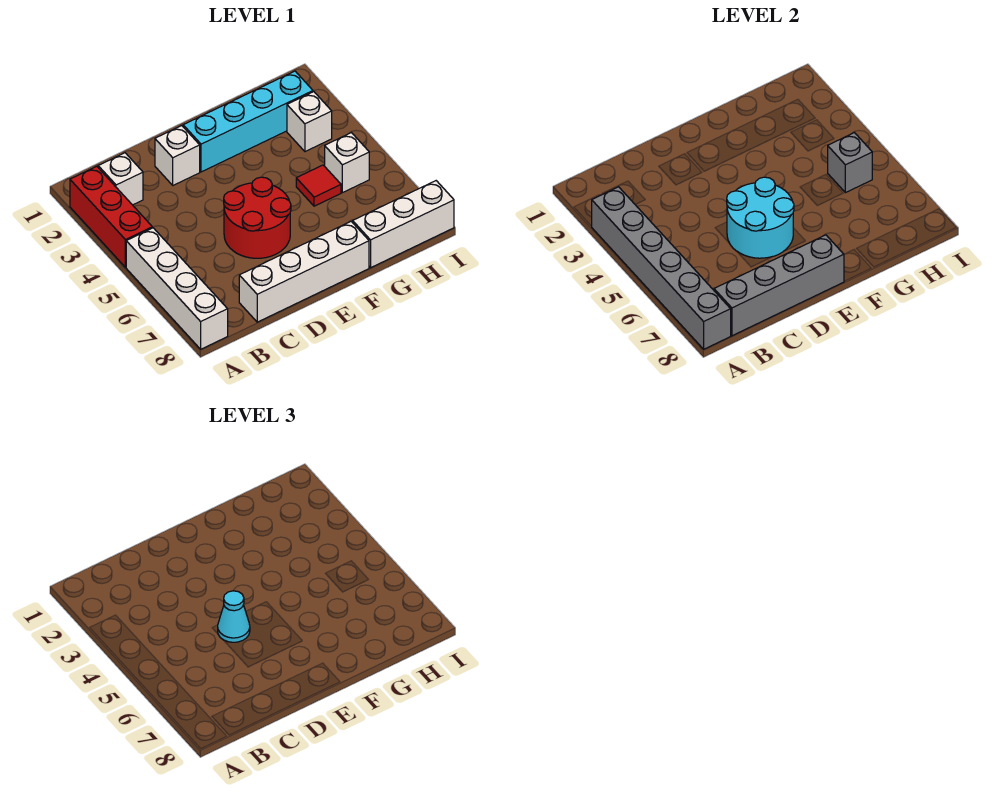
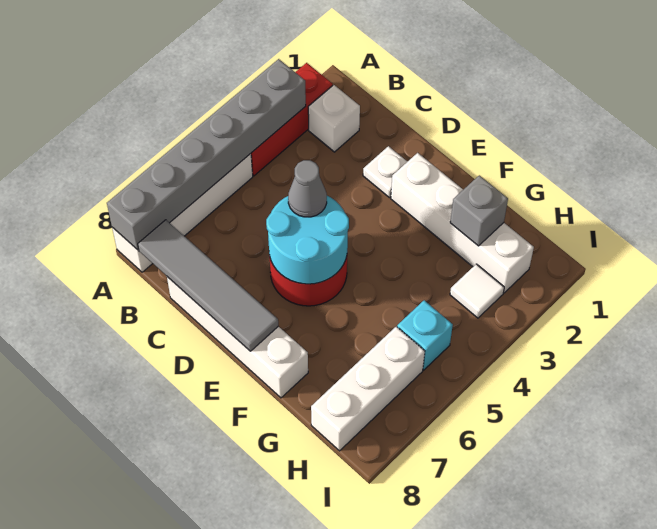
grey brick B8:E8 level 2 -> grey tile B8:E8 level 2
white brick D2 level 1 -> white plate D2 level 1
cyan cone D5 level 3 -> grey cone D5 level 3
cyan brick E2:H2 level 1 -> white brick E2:H2 level 1
red tile G5 level 1 -> none
white brick G8:I8 level 1 -> white brick H6:H8 level 1
white brick H3 level 1 -> white tile H3 level 1
white brick H5 level 1 -> cyan brick H5 level 1
grey brick H5 level 2 -> grey brick G2 level 2

